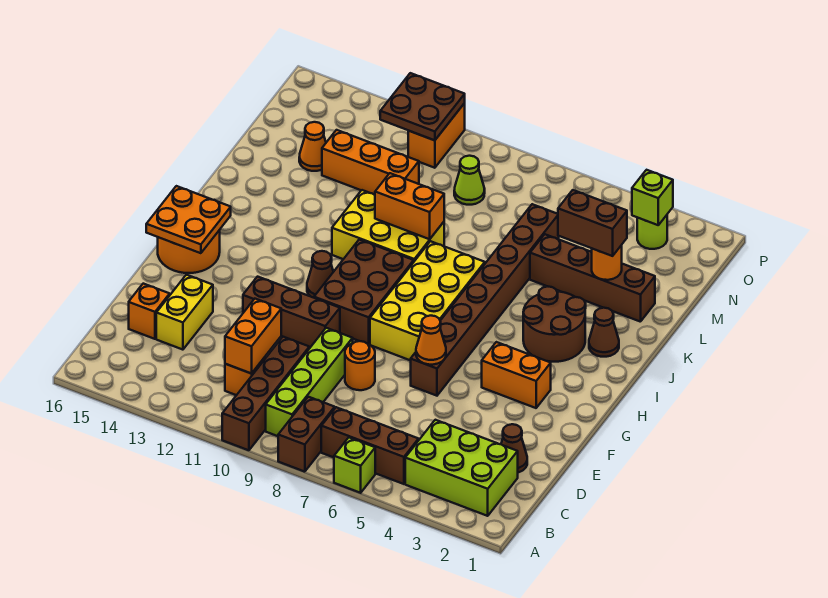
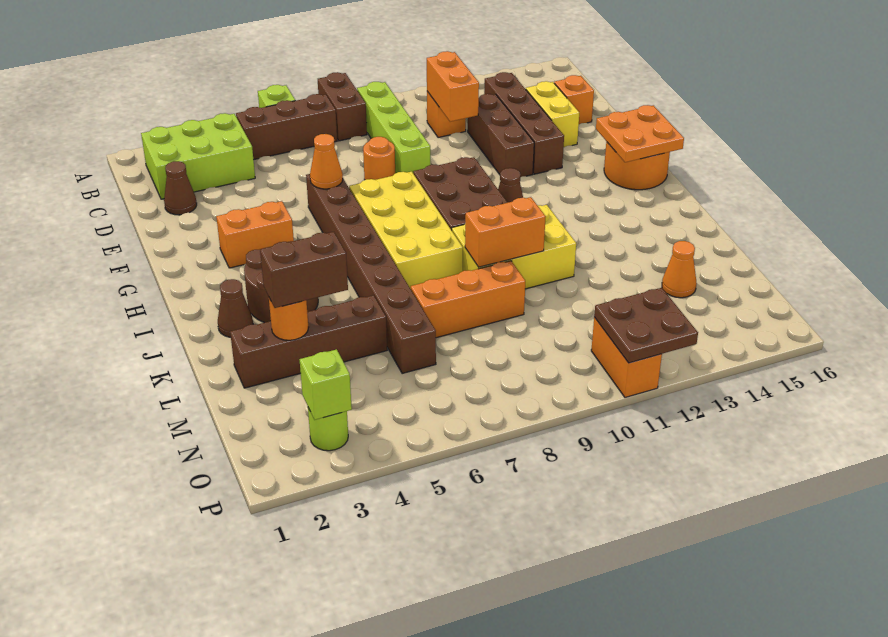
brown brick A10:D10 level 1 -> brown brick C13:F13 level 1
brown brick F10:F12 level 1 -> brown brick D12:F12 level 1
orange brick M11:M13 level 1 -> orange brick L7:L9 level 1
lime cone N9 level 1 -> none

